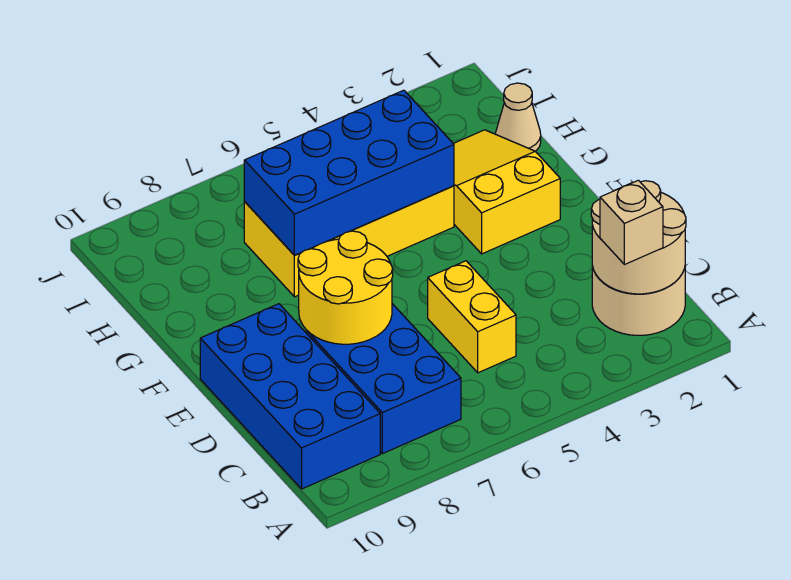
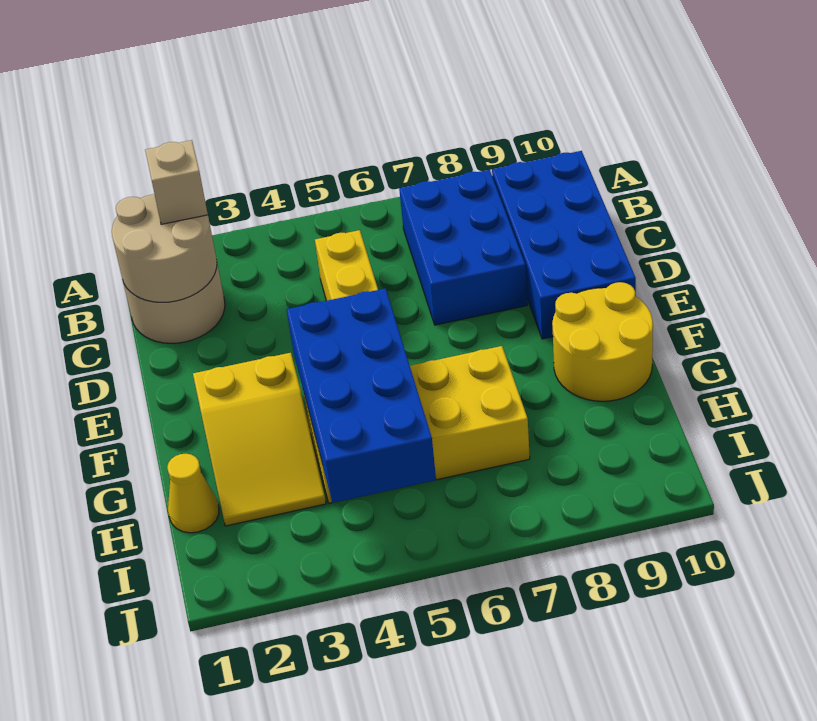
yellow round brick D7:E8 level 2 -> yellow round brick F9:G10 level 1
blue brick G4:H7 level 2 -> blue brick F4:I5 level 2
tan cone H1 level 1 -> yellow cone H1 level 1

